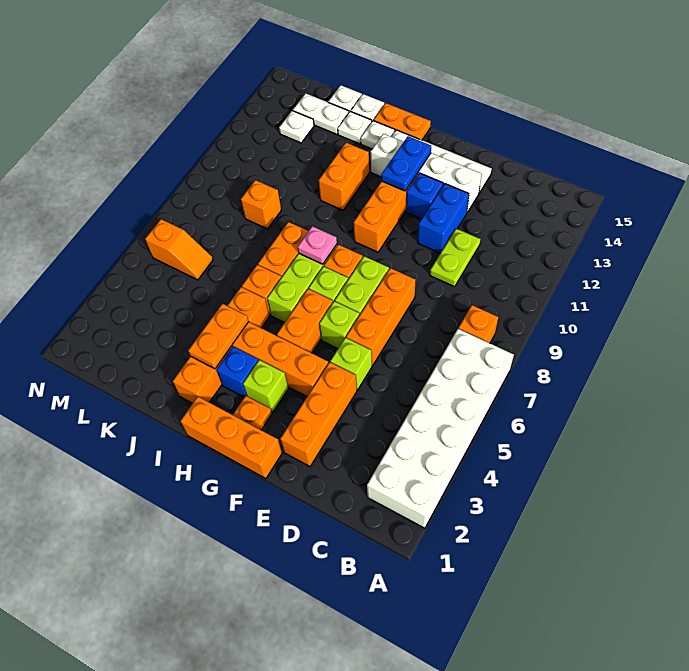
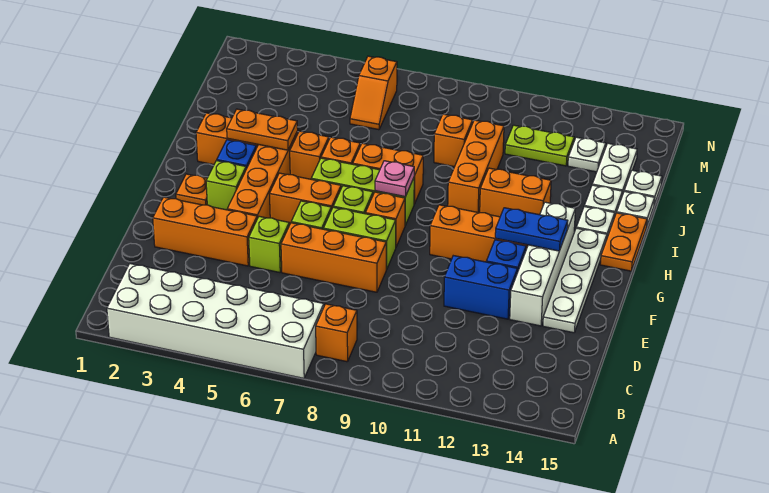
lime plate D10:D11 level 1 -> lime plate L11:L12 level 1
orange brick F1:H1 level 1 -> orange brick I10:K10 level 1

